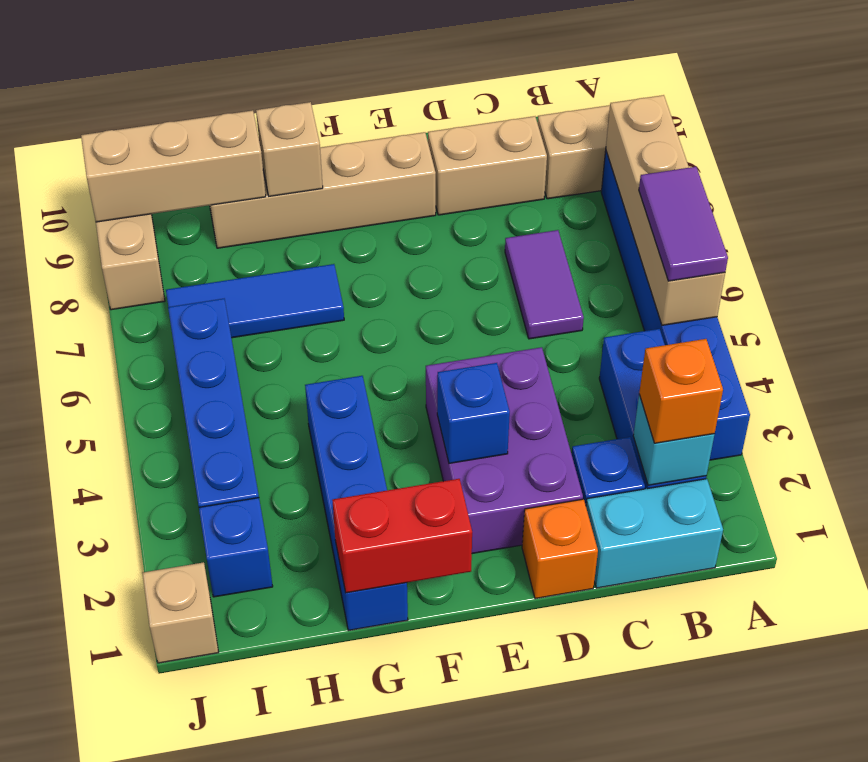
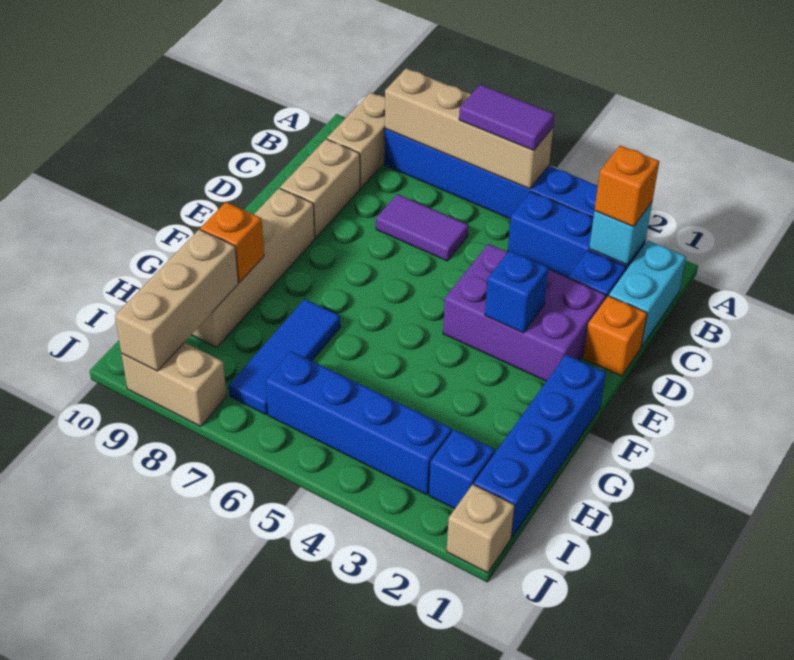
red brick F1:G1 level 2 -> none
blue brick G1:G4 level 1 -> blue brick F1:I1 level 1
tan brick G9 level 2 -> orange brick G9 level 2

